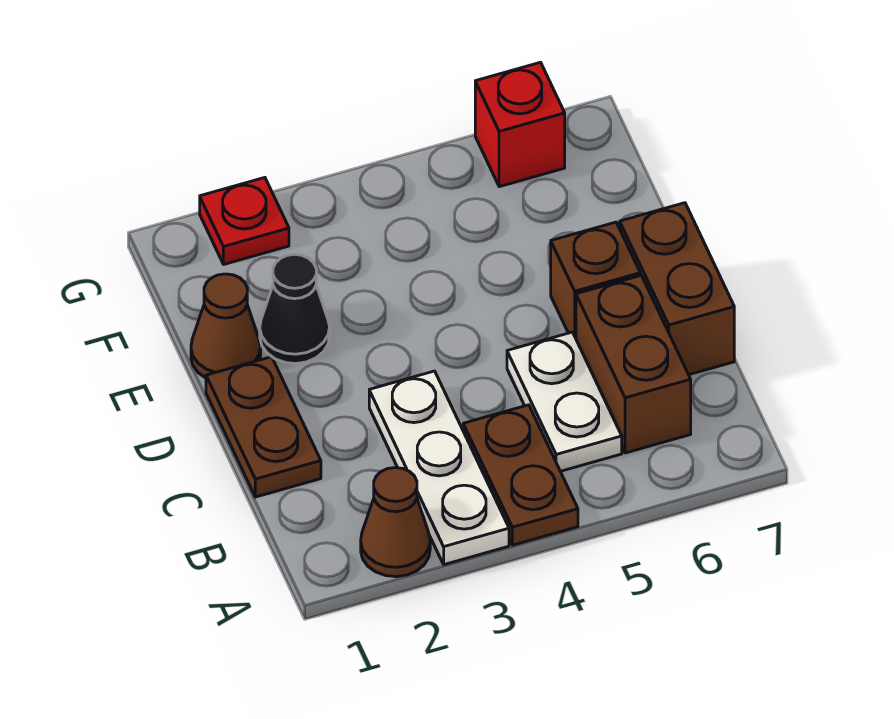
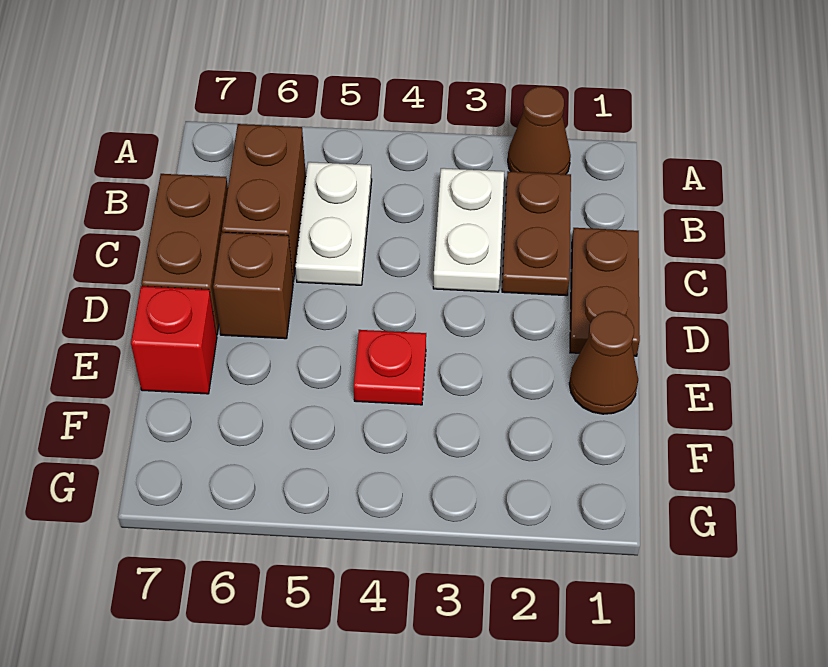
white plate A3:C3 level 1 -> white plate B3:C3 level 1
brown plate A4:B4 level 1 -> brown plate B2:C2 level 1
black cone E2 level 1 -> none
red plate G2 level 1 -> red plate E4 level 1
red brick G6 level 1 -> red brick E7 level 1

